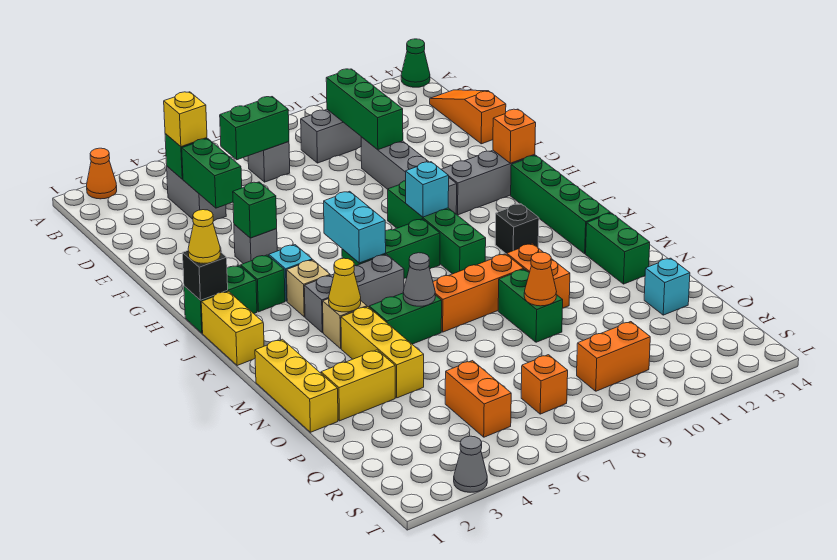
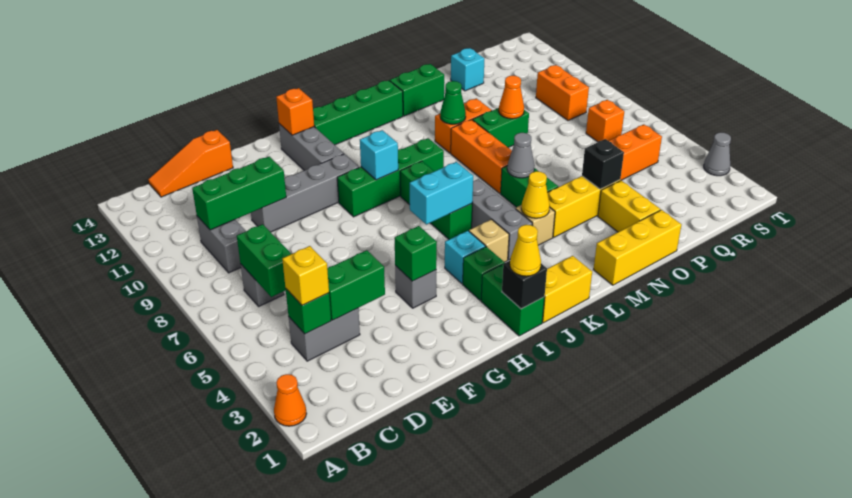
green cone A14 level 1 -> green cone M10 level 2
black brick K11 level 1 -> black brick O4 level 2

